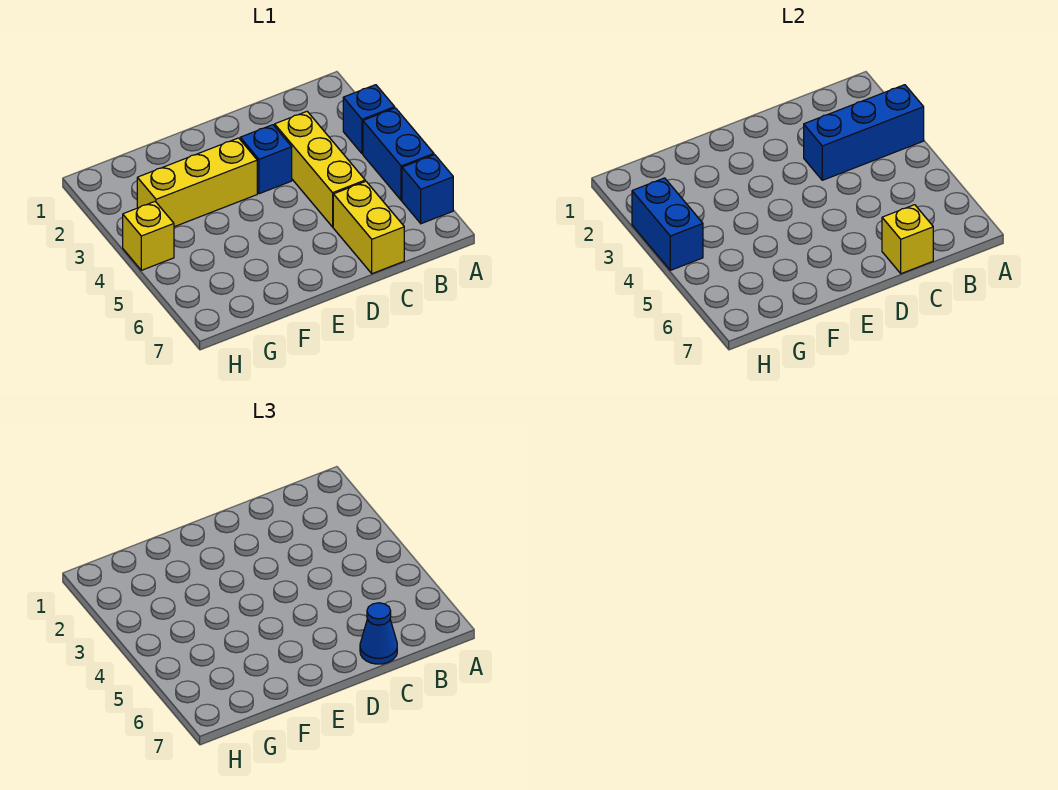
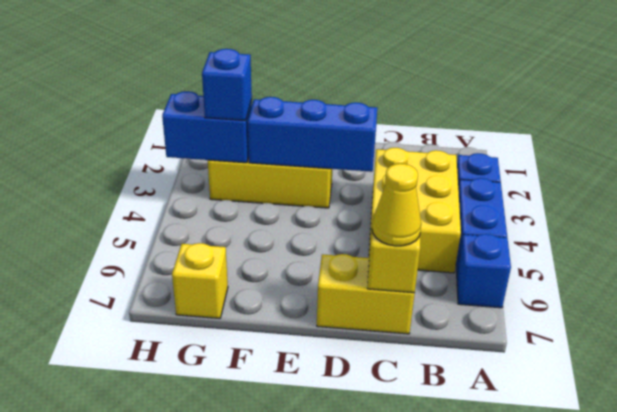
blue brick A3:C3 level 2 -> blue brick D3:F3 level 2
yellow brick C3:C5 level 1 -> yellow brick B3:C5 level 1
yellow brick C6:C7 level 1 -> yellow brick C7:D7 level 1
blue cone C7 level 3 -> yellow cone C7 level 3
blue brick D3 level 1 -> blue brick G3 level 3
blue brick H3:H4 level 2 -> blue brick G3:H3 level 2
yellow brick H4 level 1 -> yellow brick G7 level 1

